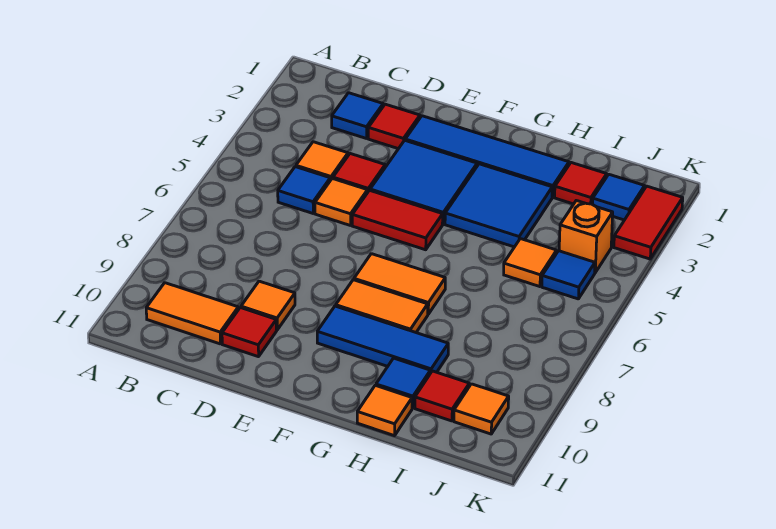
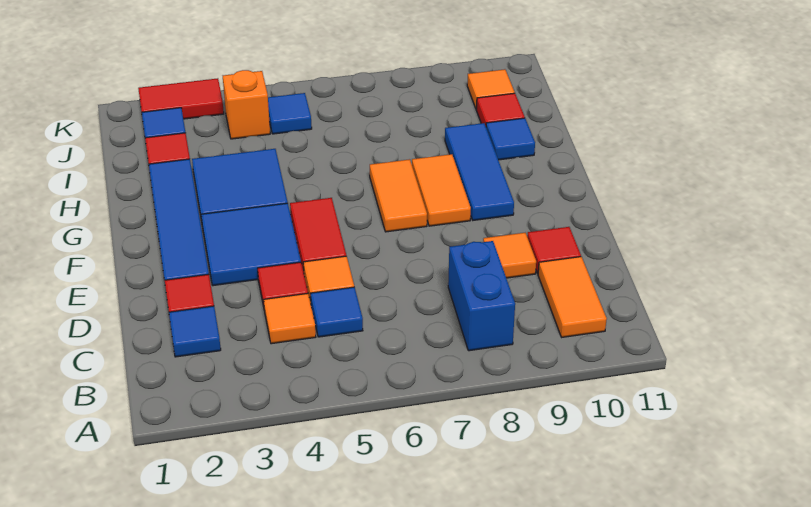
none -> blue brick B8:C8 level 1
orange tile H11 level 1 -> none
orange tile I5 level 1 -> none

